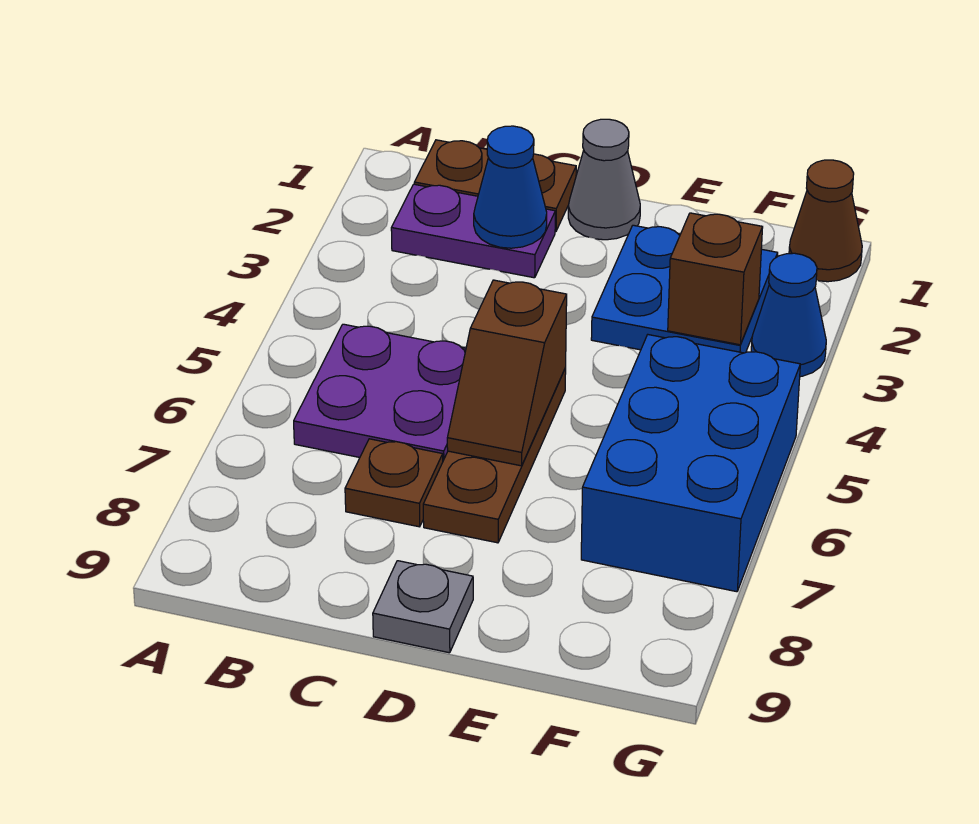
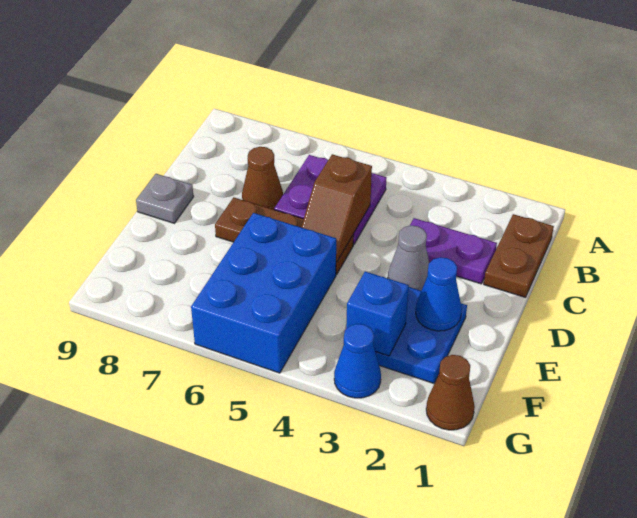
purple plate B2:C2 level 1 -> purple plate C2:C3 level 1
blue cone C2 level 2 -> blue cone E2 level 2
brown plate C7 level 1 -> brown cone C7 level 1
grey cone D1 level 1 -> grey cone D3 level 1
brown slope D5:D6 level 2 top 5 -> brown slope C5:D5 level 2 top C
brown brick F3 level 2 -> blue brick F3 level 2
blue brick F5:G7 level 1 -> blue brick E5:G6 level 1

